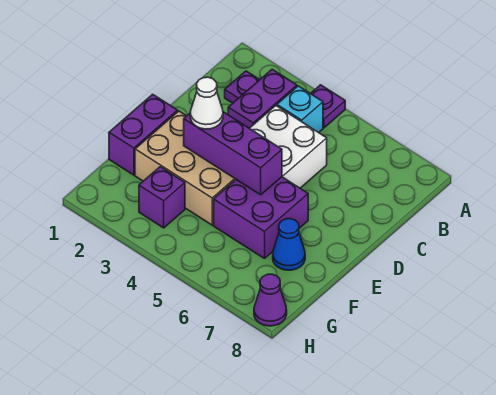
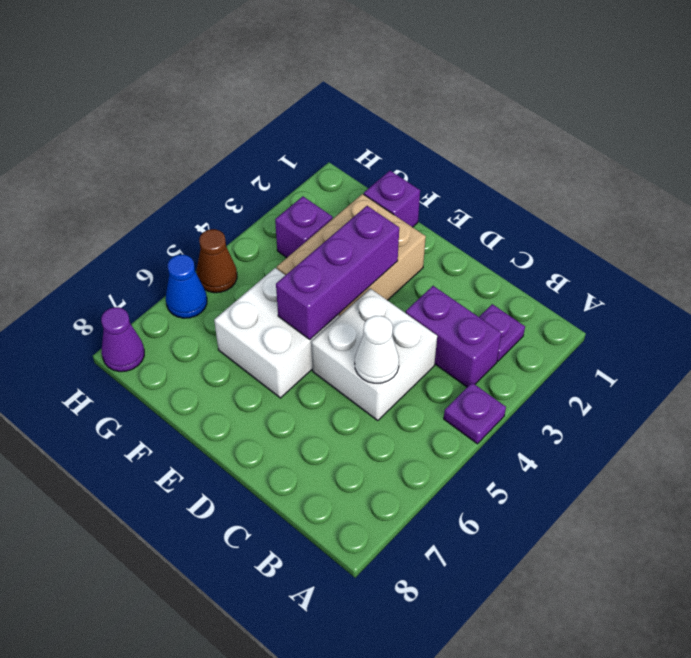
cyan brick B4 level 1 -> none
purple brick E1:F1 level 1 -> purple brick F1 level 1
white cone E3 level 3 -> white cone C5 level 2
purple brick E5:F6 level 1 -> white brick E5:F6 level 1
blue cone F7 level 1 -> blue cone H6 level 1
none -> brown cone H5 level 1

